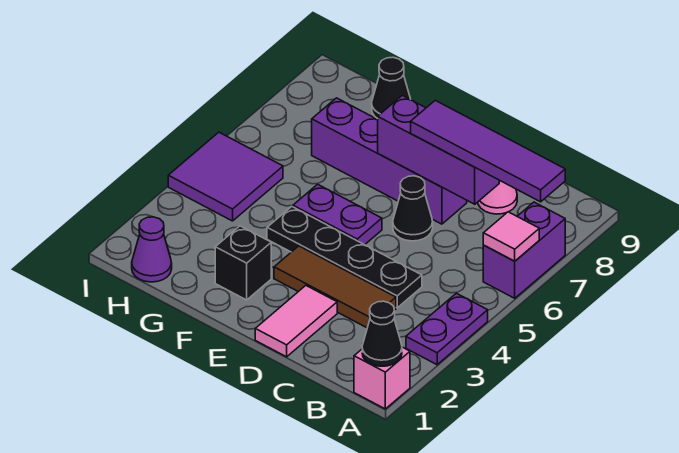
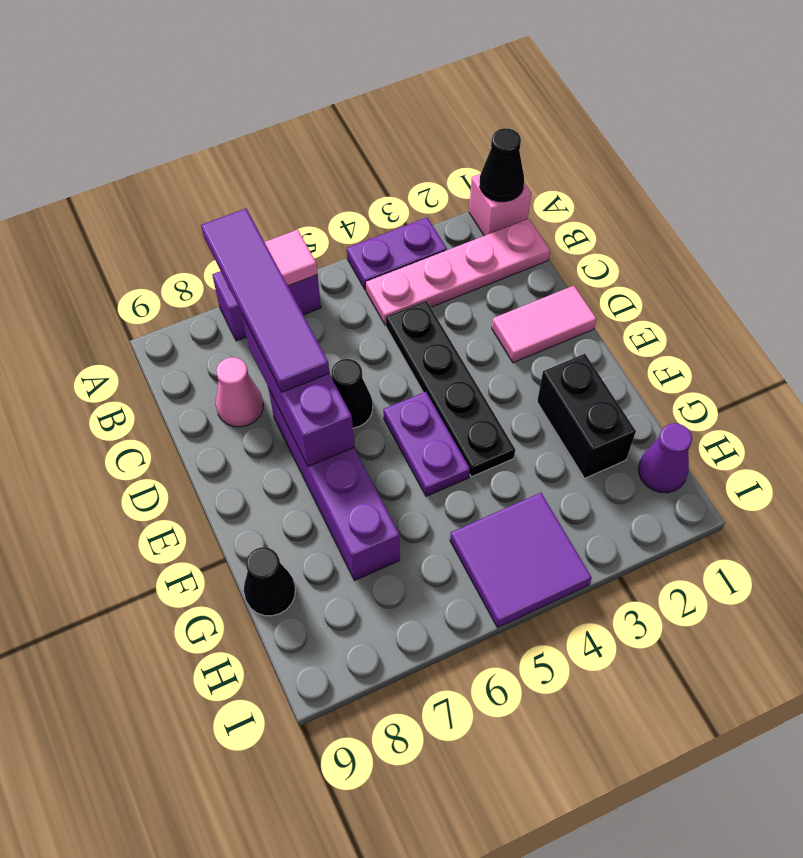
none -> pink plate B1:B4 level 1
brown tile C3:E3 level 1 -> none
black brick F2 level 1 -> black brick F2:G2 level 1

